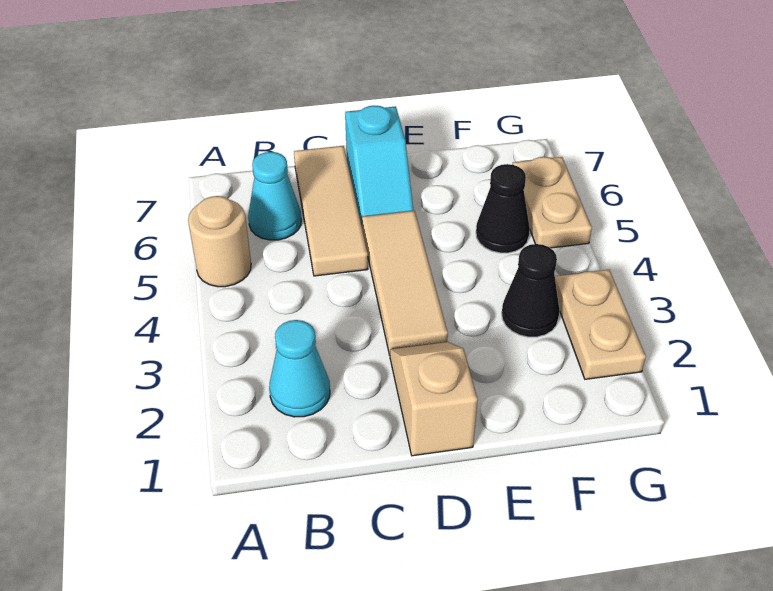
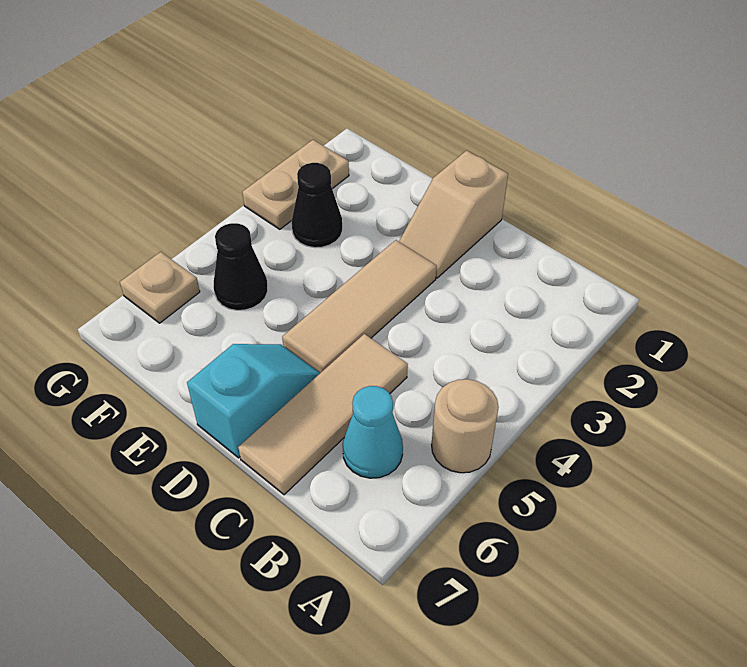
cyan cone B2 level 1 -> none
tan plate G5:G6 level 1 -> tan plate G6 level 1

